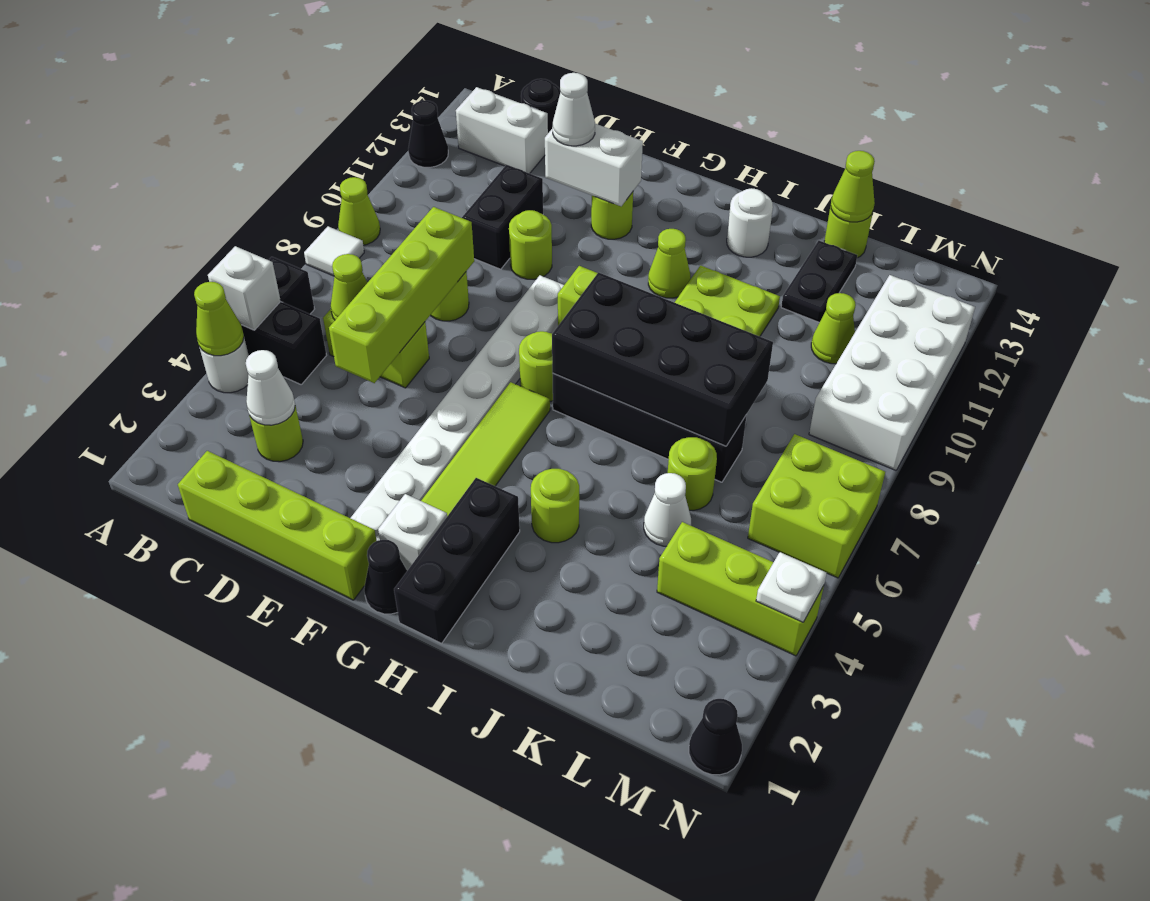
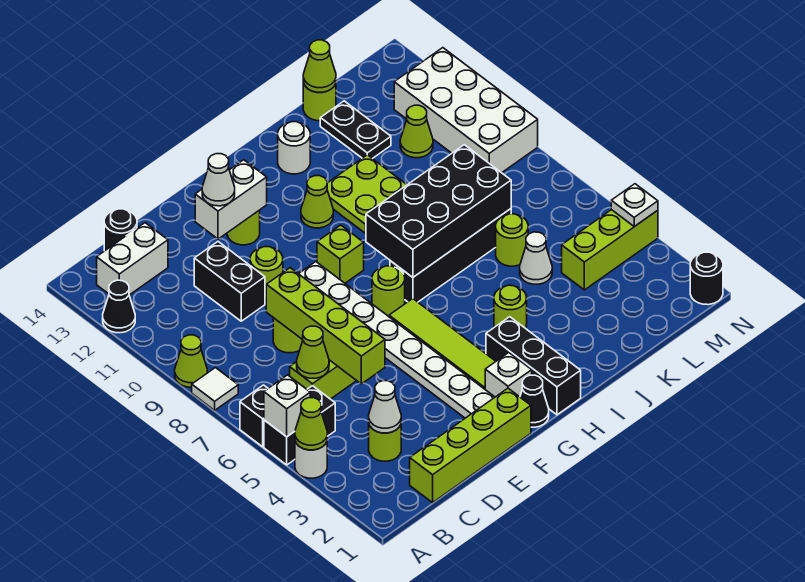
lime brick M6:N7 level 1 -> none
black cone N1 level 1 -> black round brick N1 level 1

